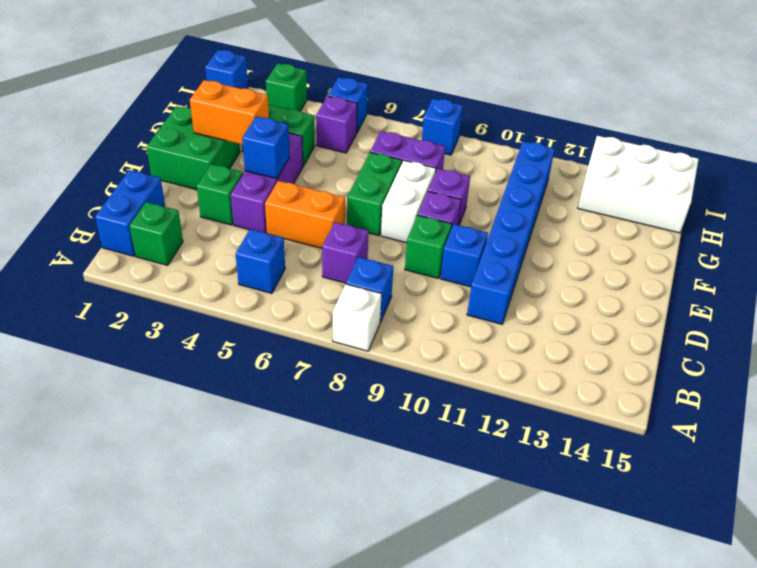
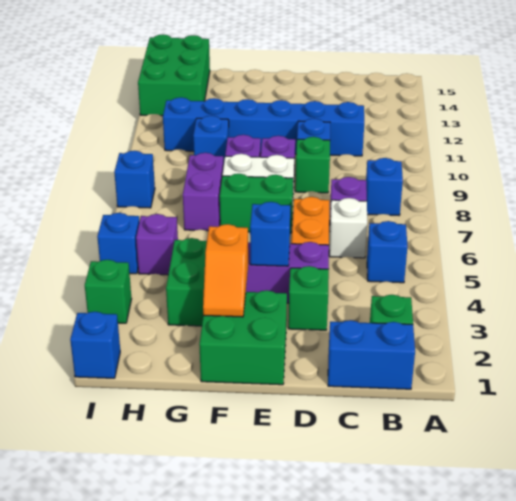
white brick A8 level 1 -> white brick C6 level 1
orange brick F2:F3 level 2 -> orange slope F2:F3 level 2 top 3
none -> blue brick G10 level 1
white brick H13:I15 level 1 -> green brick H13:I15 level 1

